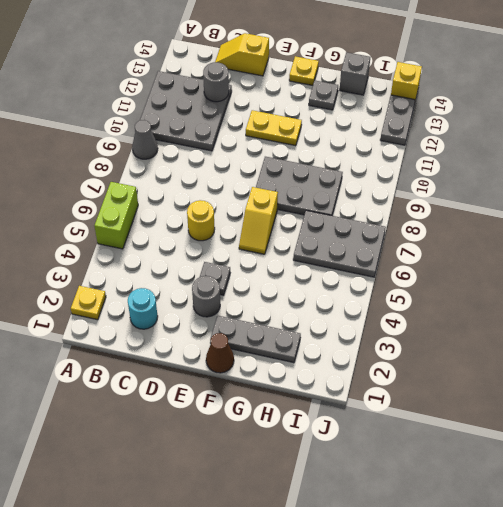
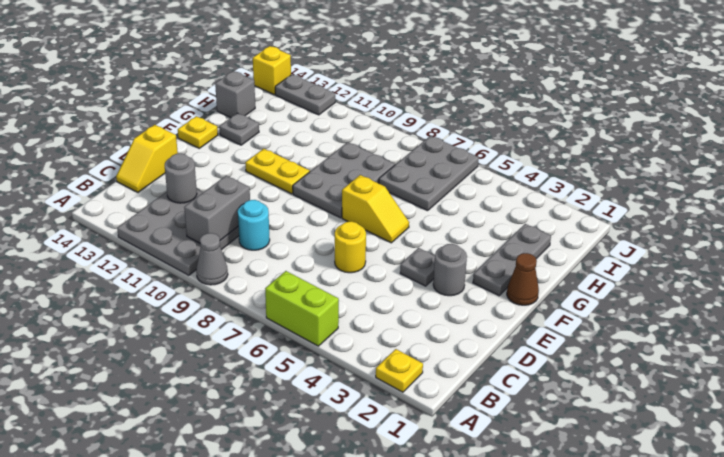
none -> grey brick B10:C10 level 2
cyan round brick C2 level 1 -> cyan round brick C9 level 1
yellow plate E11:F11 level 1 -> yellow plate F10:F11 level 1

